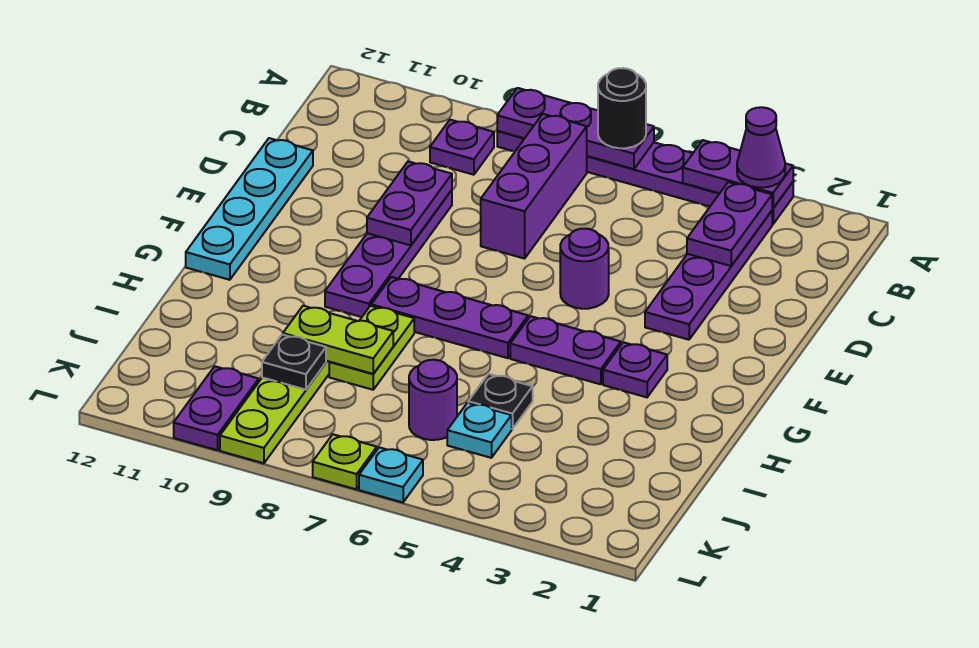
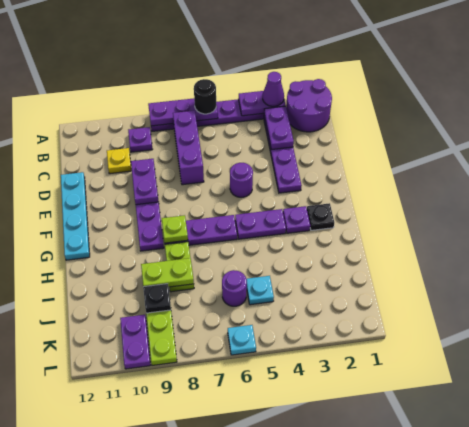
none -> purple round brick A1:B2 level 1
none -> yellow plate C10 level 1
black plate I5 level 1 -> black plate G2 level 1
lime plate L7 level 1 -> lime plate G8 level 2

